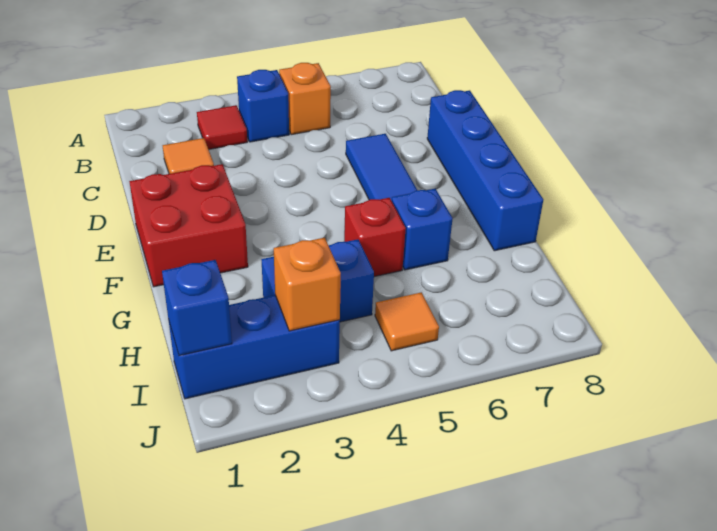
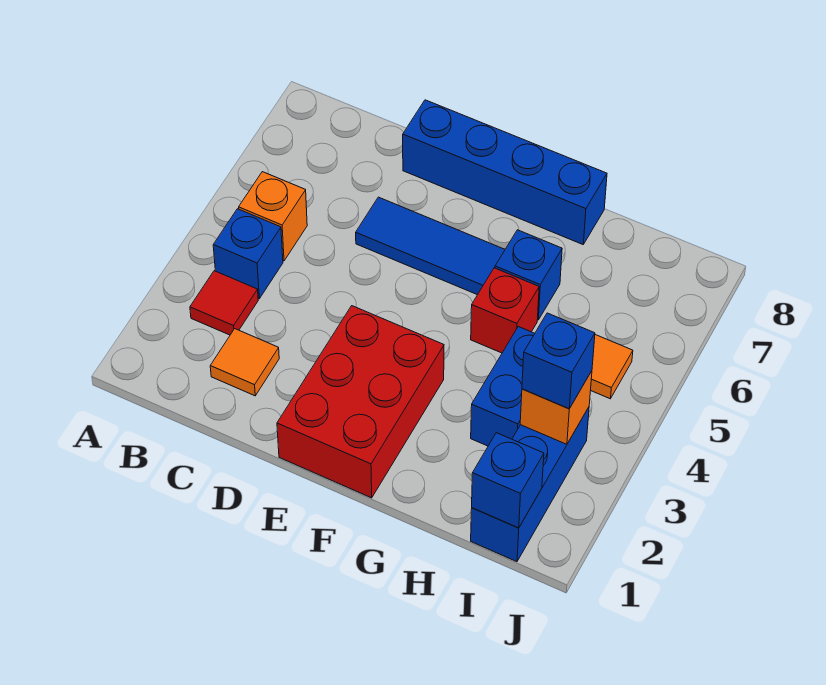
red brick E1:F2 level 1 -> red brick E1:F3 level 1
none -> blue brick I3 level 3

